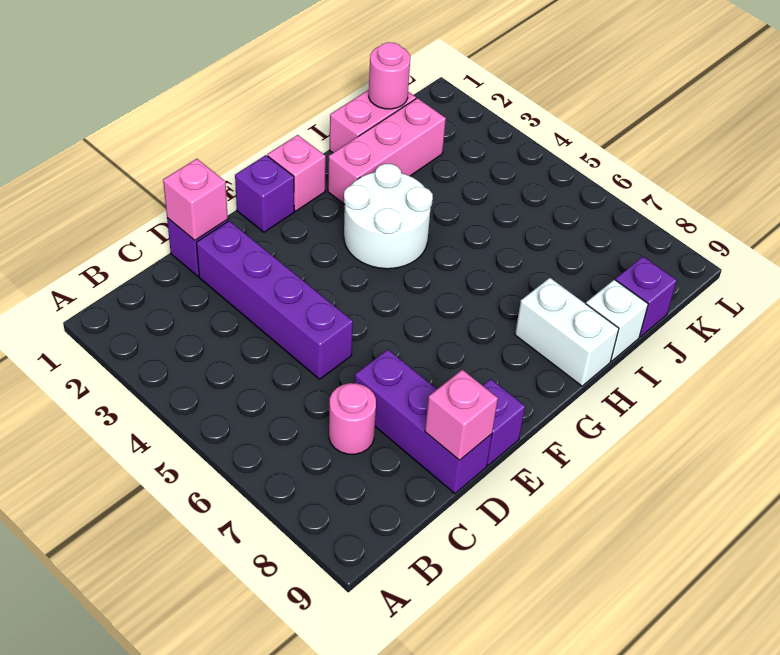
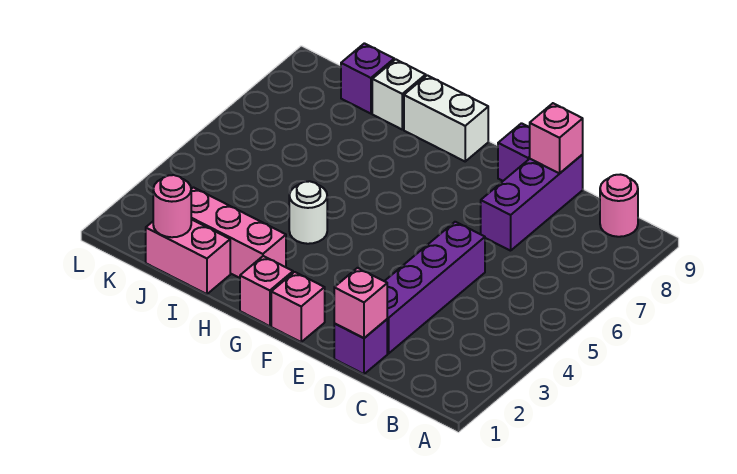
pink round brick C7 level 1 -> pink round brick B9 level 1
purple brick F1 level 1 -> pink brick F1 level 1
white round brick G3:H4 level 1 -> white round brick H4 level 1
white brick H8:H9 level 1 -> white brick G9:H9 level 1

